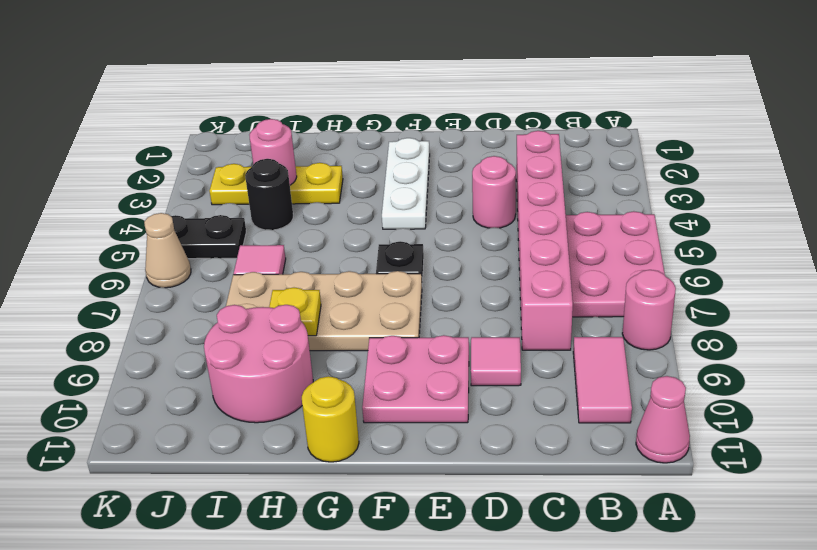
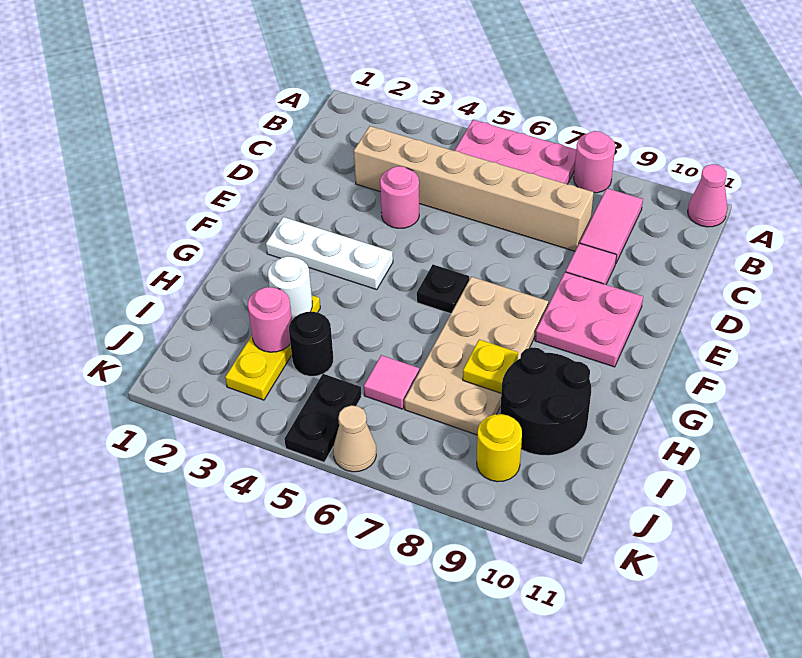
pink tile B9:B10 level 1 -> pink tile B9:C9 level 1
pink brick C3:C8 level 1 -> tan brick C3:C8 level 1
yellow round brick G11 level 1 -> yellow round brick J9 level 1
none -> white round brick H3 level 2
pink round brick H9:I10 level 1 -> black round brick H9:I10 level 1

